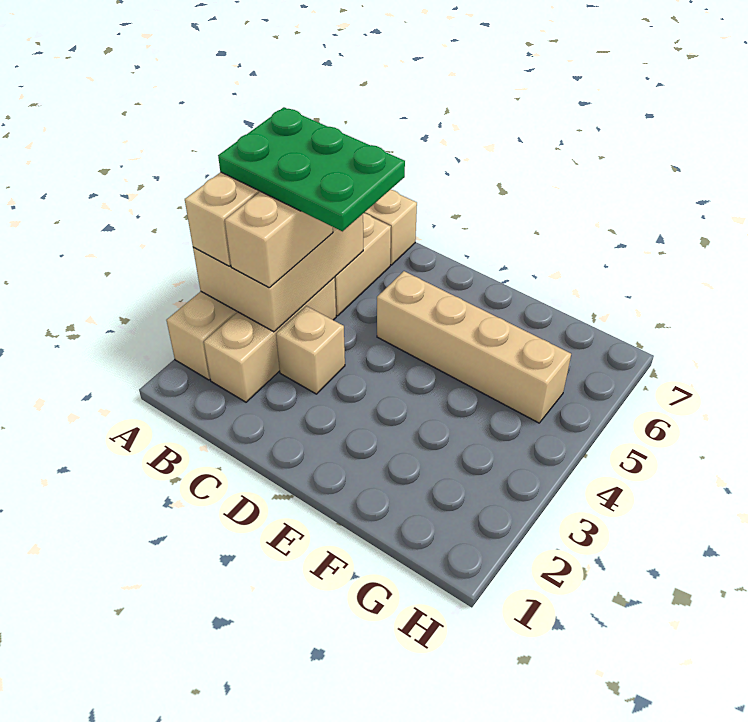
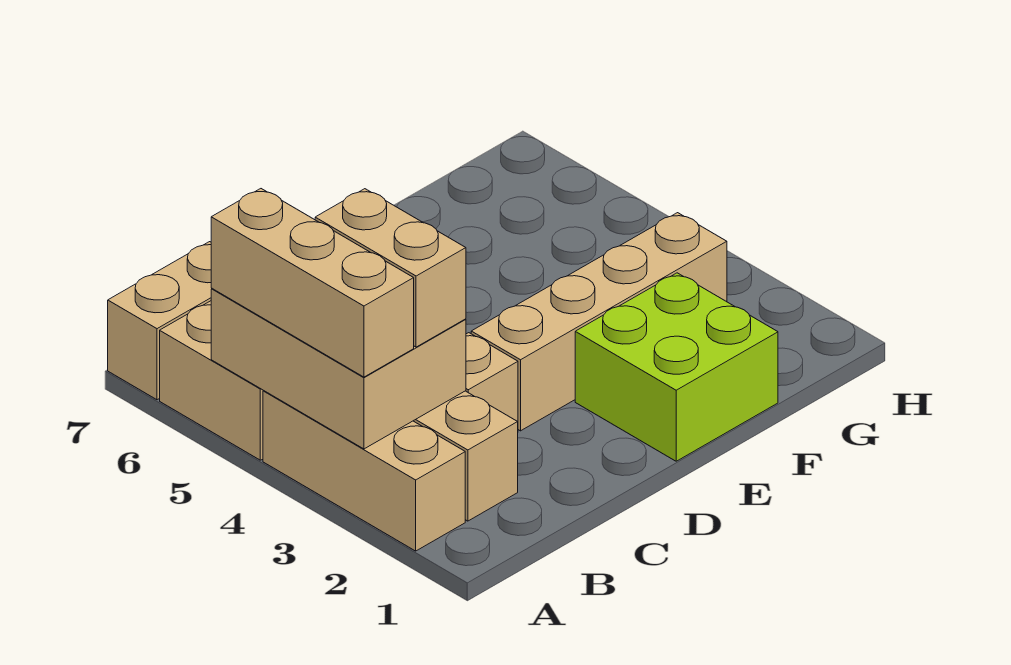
green plate A4:C5 level 4 -> none
tan brick D5:G5 level 1 -> tan brick D3:G3 level 1
none -> lime brick E1:F2 level 1

